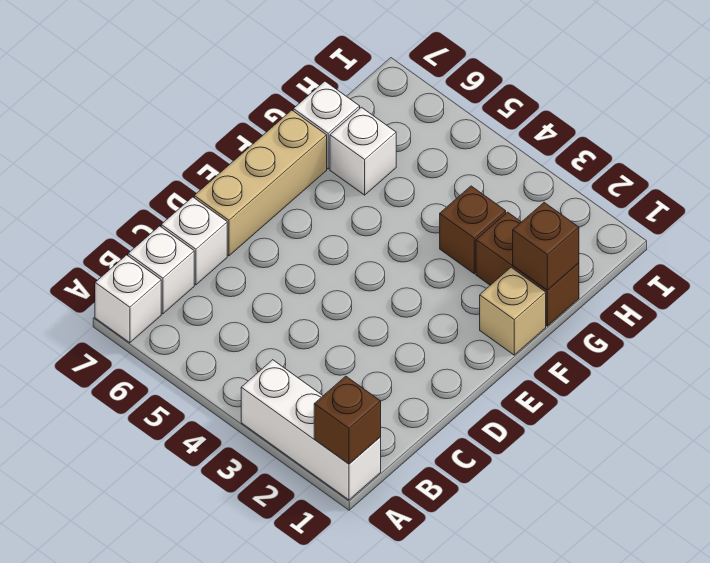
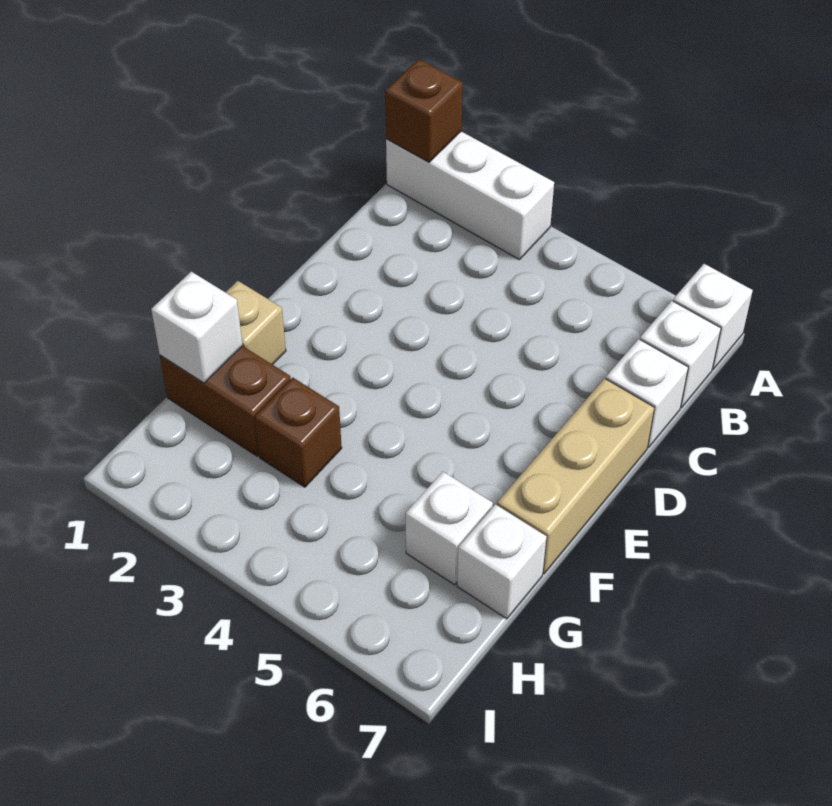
brown brick G1 level 2 -> white brick G1 level 2

